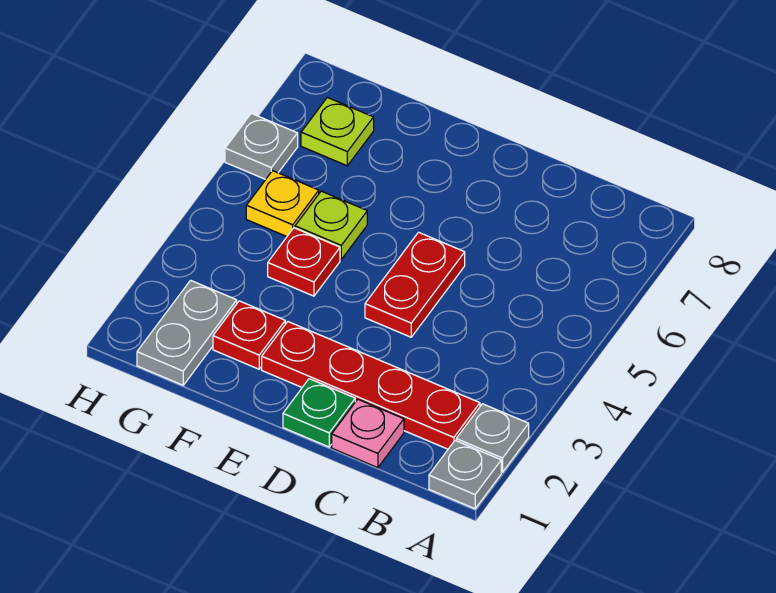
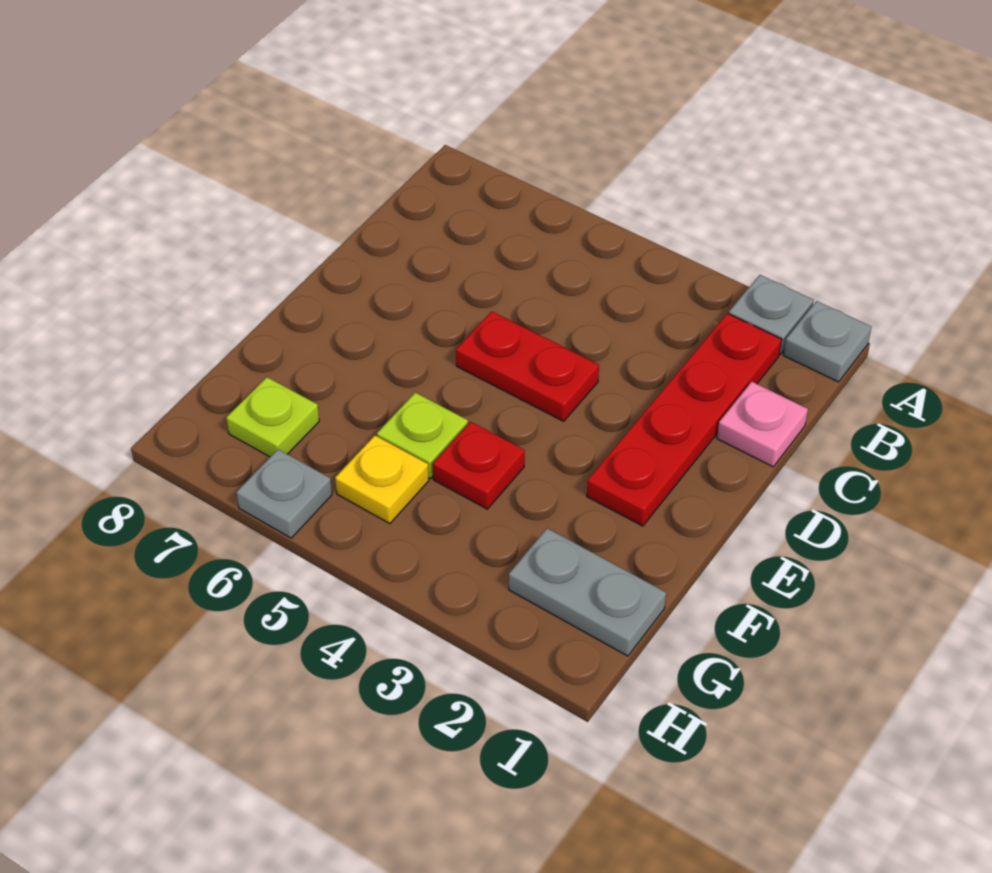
green plate D1 level 1 -> none
red plate F2 level 1 -> none

